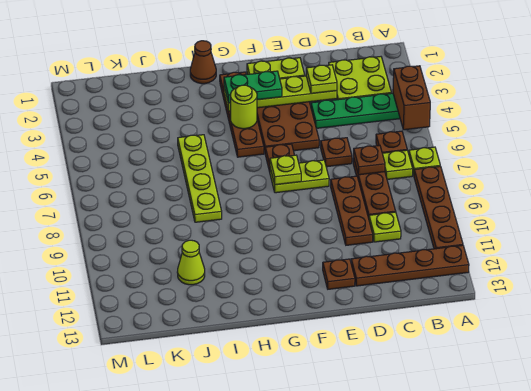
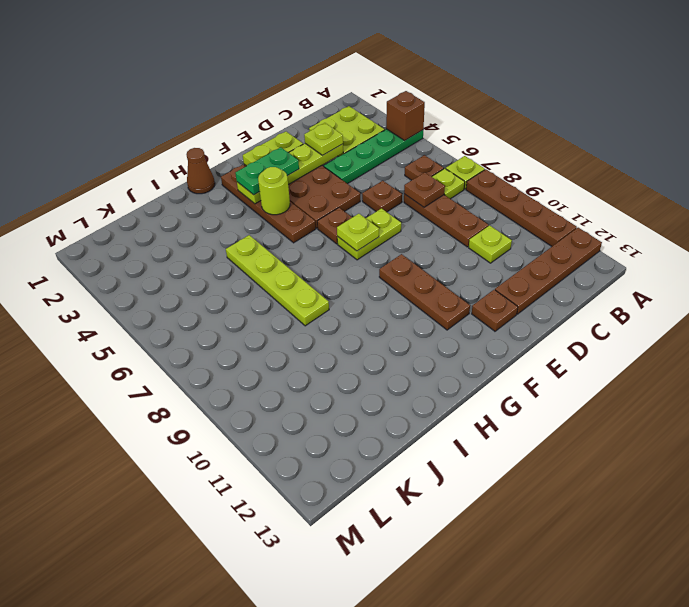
brown brick A4:A5 level 2 -> brown brick A4 level 2
brown plate D8:D10 level 1 -> brown plate F9:F11 level 1
lime cone J11 level 1 -> none

